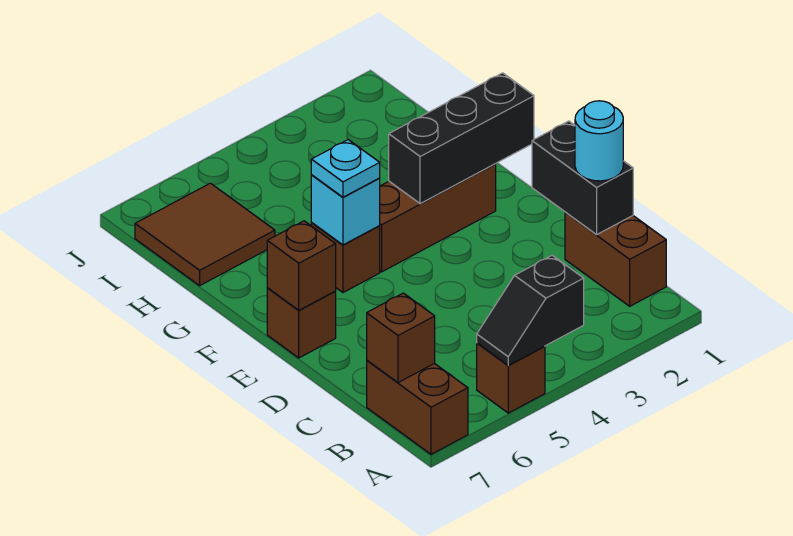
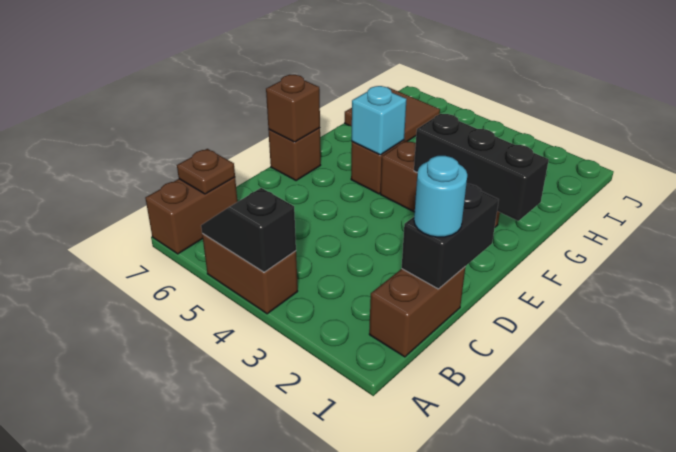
brown brick A5 level 1 -> brown brick A4:A5 level 1
brown brick B7 level 2 -> brown plate B7 level 2
cyan plate F5 level 3 -> none

